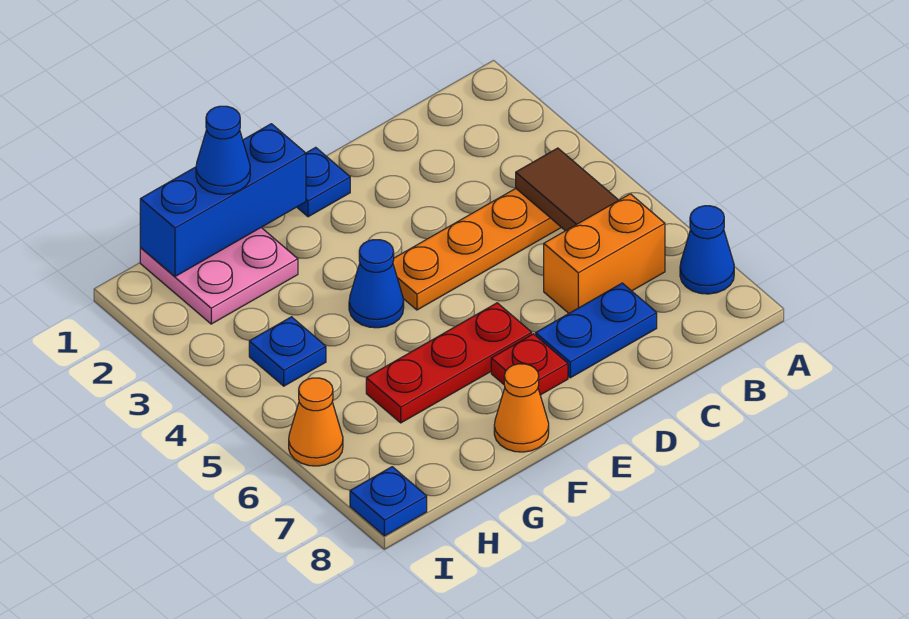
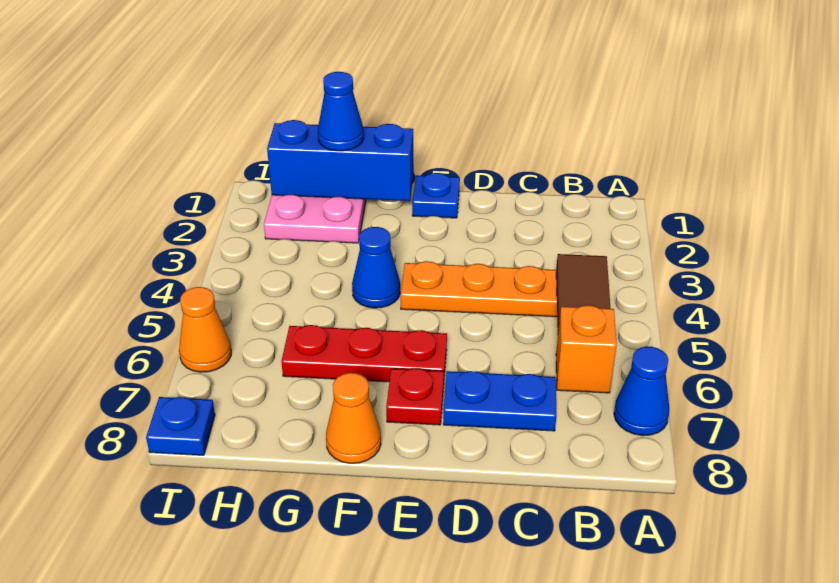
orange brick B6:C6 level 1 -> orange brick B6 level 1
blue plate H4 level 1 -> none

